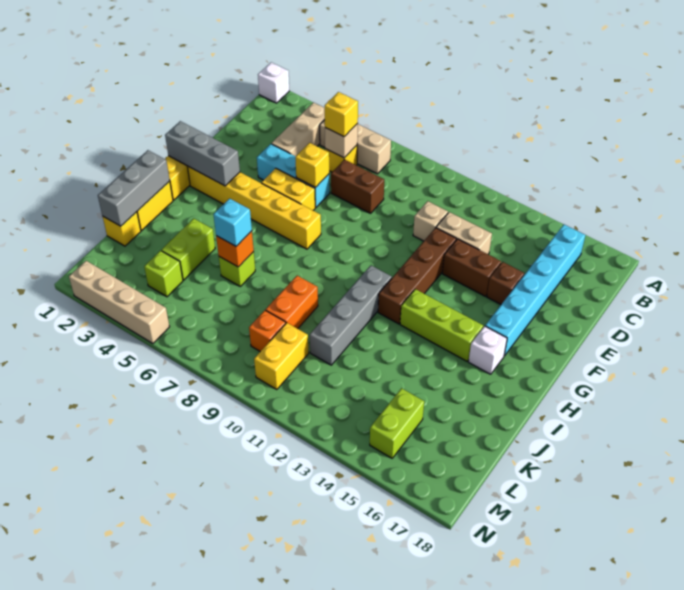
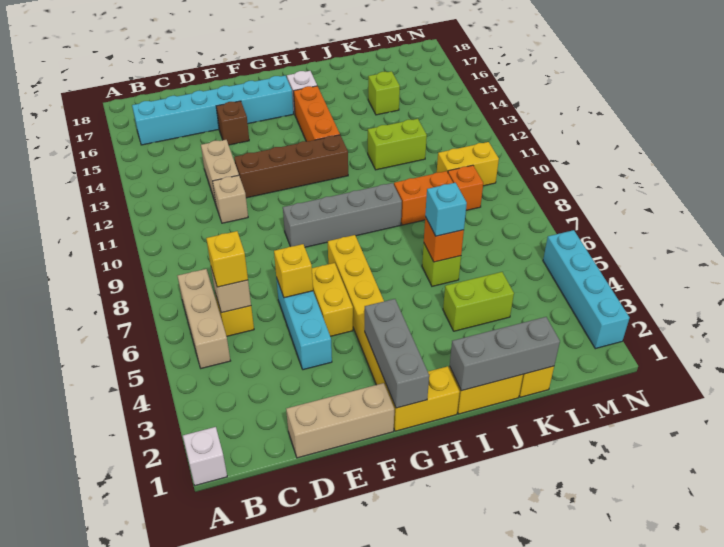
tan brick B4:D4 level 1 -> tan brick D1:F1 level 1
brown brick D7:D8 level 1 -> none
brown brick E13:E14 level 1 -> none
grey brick H11:K11 level 1 -> grey brick F9:I9 level 1
lime brick H13:H15 level 1 -> orange brick H13:H15 level 1
lime brick L4 level 1 -> lime brick K15 level 1
lime brick L15:M15 level 1 -> lime brick J12:K12 level 1
tan brick N2:N5 level 1 -> cyan brick N2:N5 level 1

